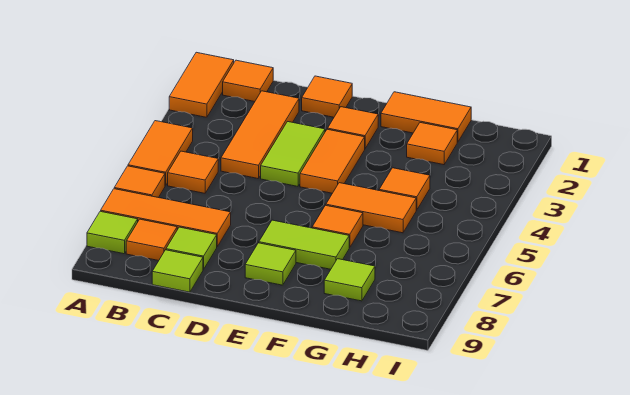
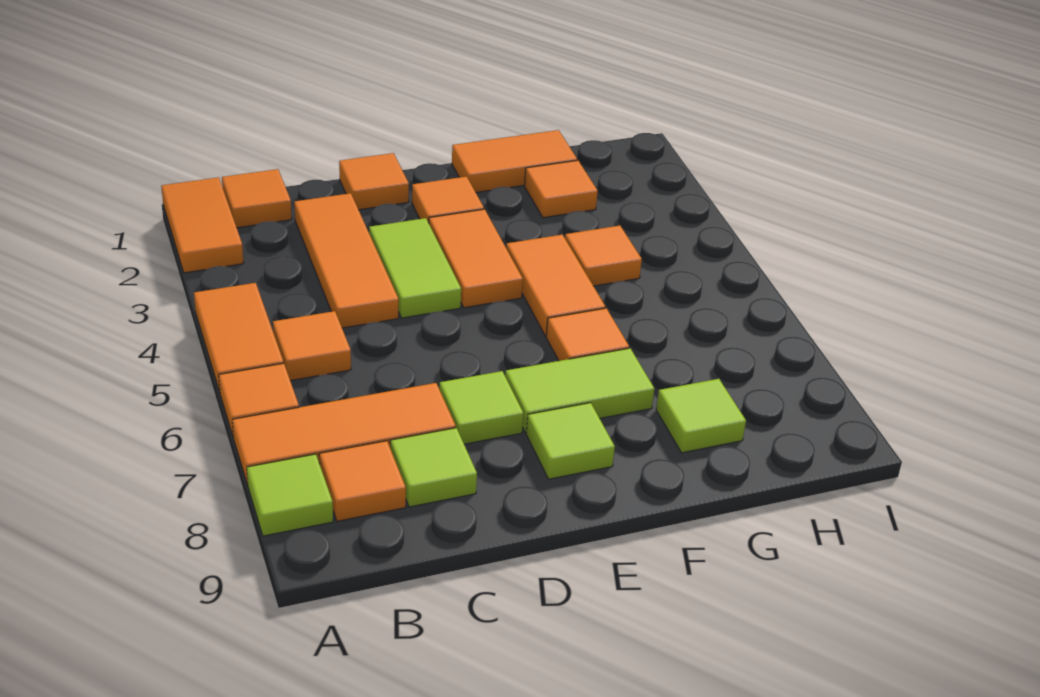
lime tile C9 level 1 -> lime tile D7 level 1
orange tile F5:G5 level 1 -> orange tile F4:F5 level 1

